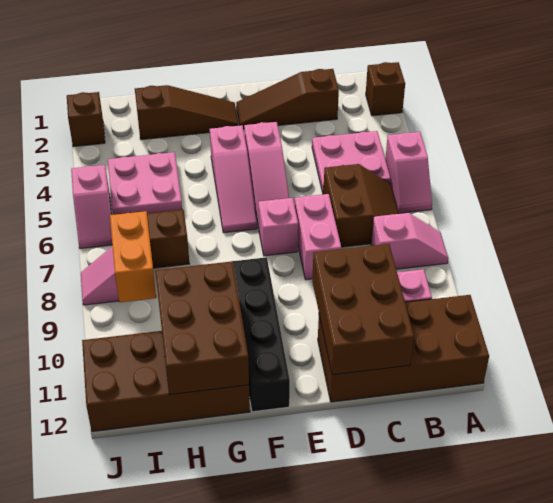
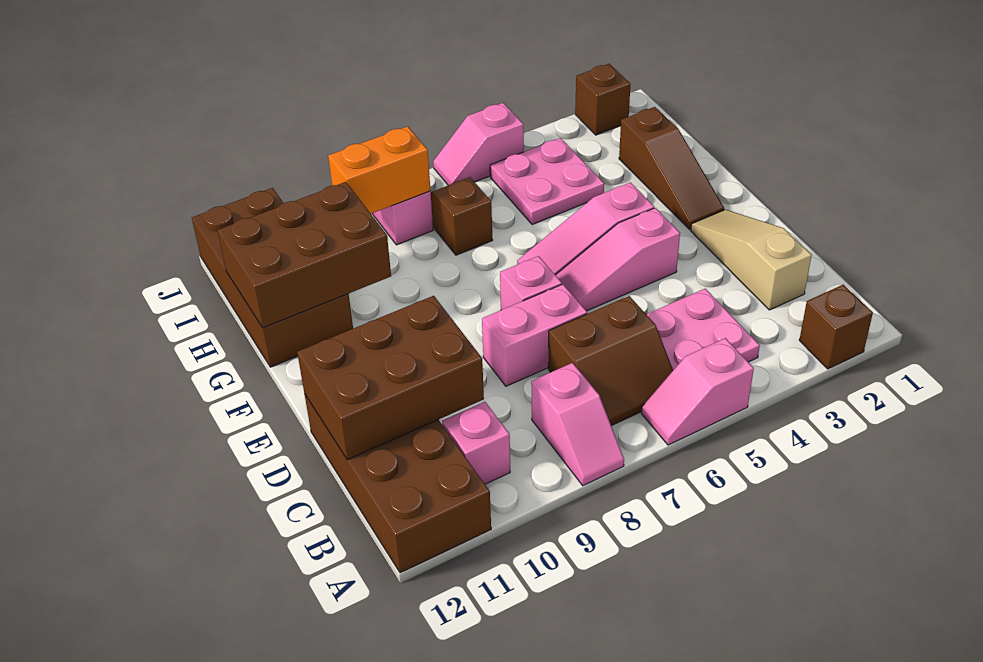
brown slope C2:E2 level 1 top C -> tan slope C2:E2 level 1 top C
black brick F9:F12 level 1 -> none

